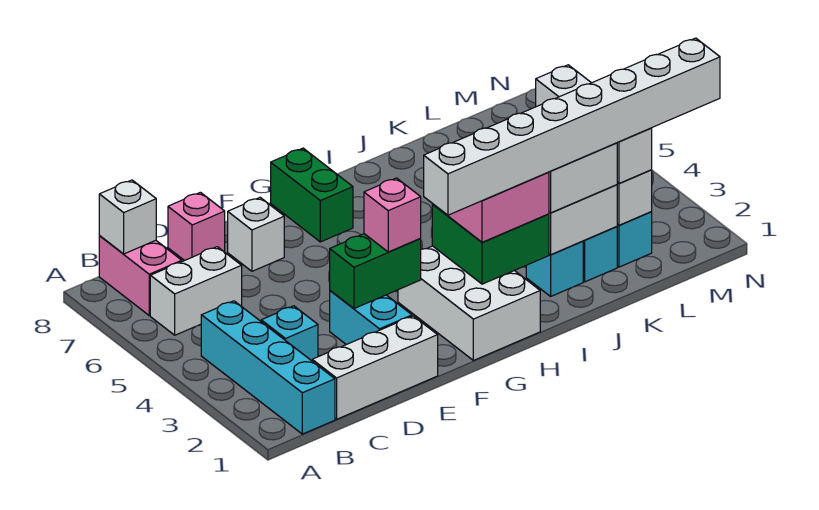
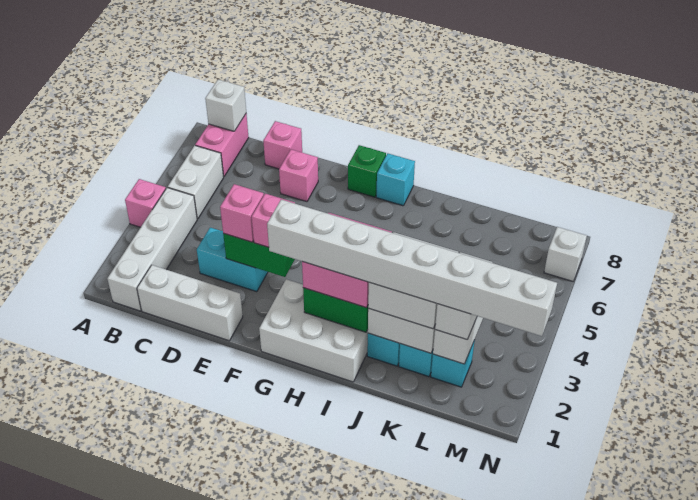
none -> pink brick A4 level 1
cyan brick B1:B4 level 1 -> white brick B1:B4 level 1
white brick B6:C6 level 1 -> white brick B5:B6 level 1
cyan brick C3 level 1 -> cyan brick H8 level 1
cyan brick E2:E3 level 1 -> cyan brick D3:E3 level 1
none -> pink brick E3 level 3
white brick E7 level 1 -> pink brick E7 level 1
white brick G1:H3 level 1 -> white brick G1:I2 level 1
green brick G7:G8 level 1 -> green brick G8 level 1

